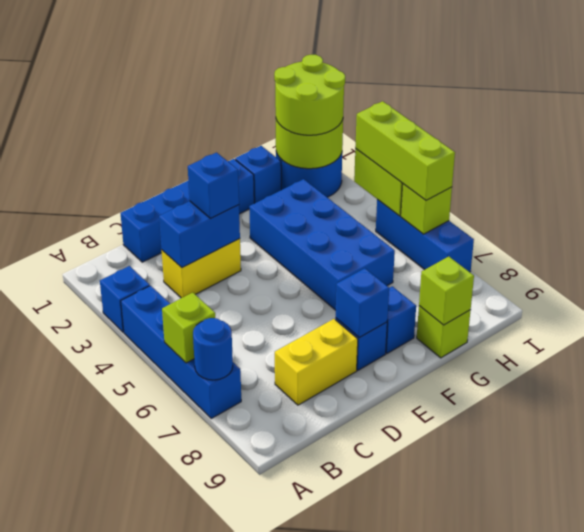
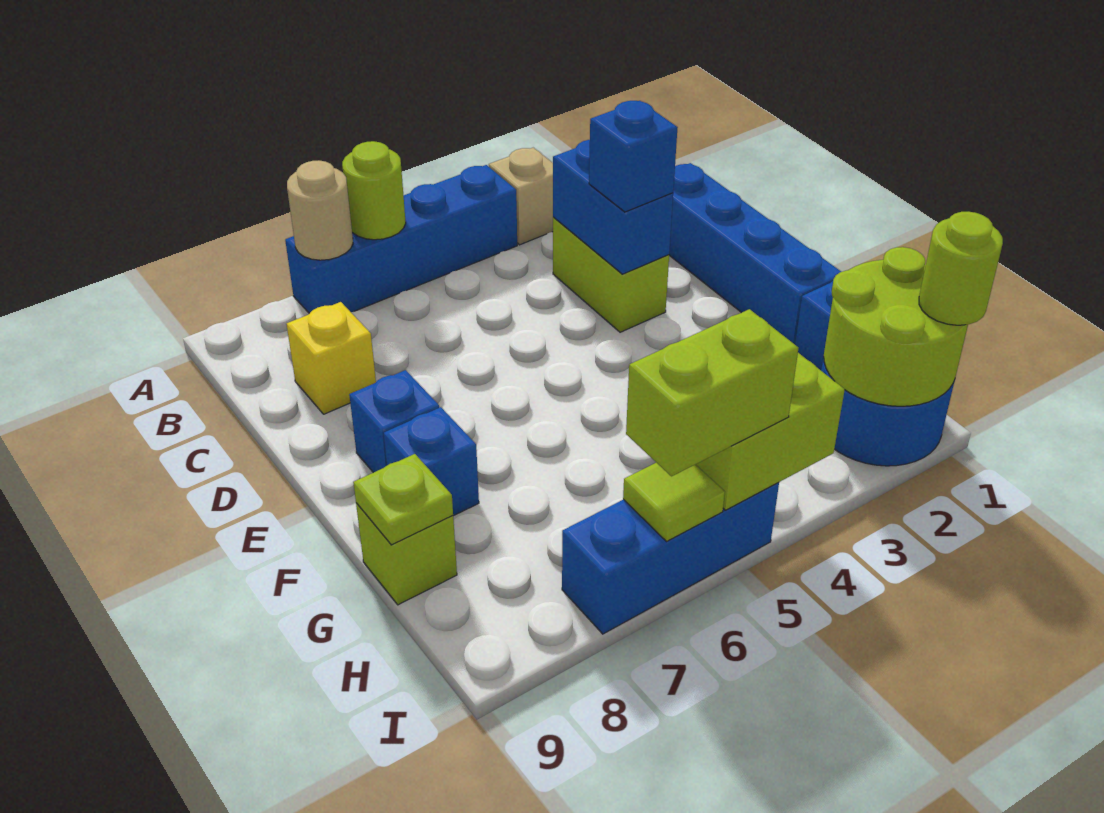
blue brick A3 level 1 -> tan brick A3 level 1
lime brick A6 level 2 -> lime round brick A6 level 2
blue round brick A7 level 2 -> tan round brick A7 level 2
yellow brick C3:D3 level 1 -> lime brick C3:D3 level 1
yellow brick C8:D8 level 1 -> yellow brick C8 level 1
blue brick E8 level 2 -> none
blue brick F3:G6 level 1 -> none
lime brick G9 level 2 -> lime plate G9 level 2
lime round brick H1:I2 level 3 -> lime round brick I1 level 3
lime brick I4:I6 level 3 -> lime brick I5:I6 level 3
lime brick I6 level 2 -> lime tile I6 level 2

